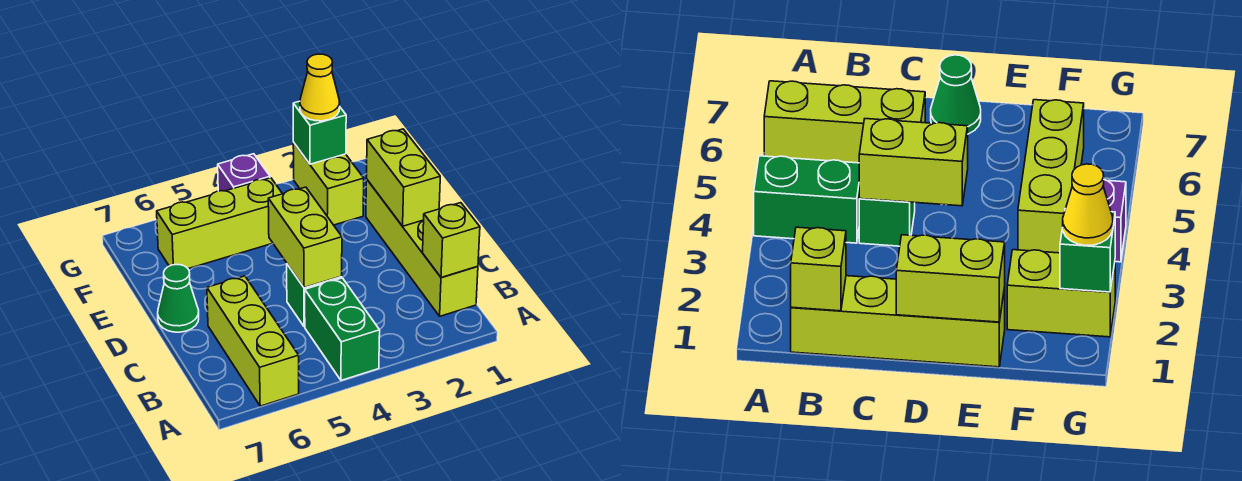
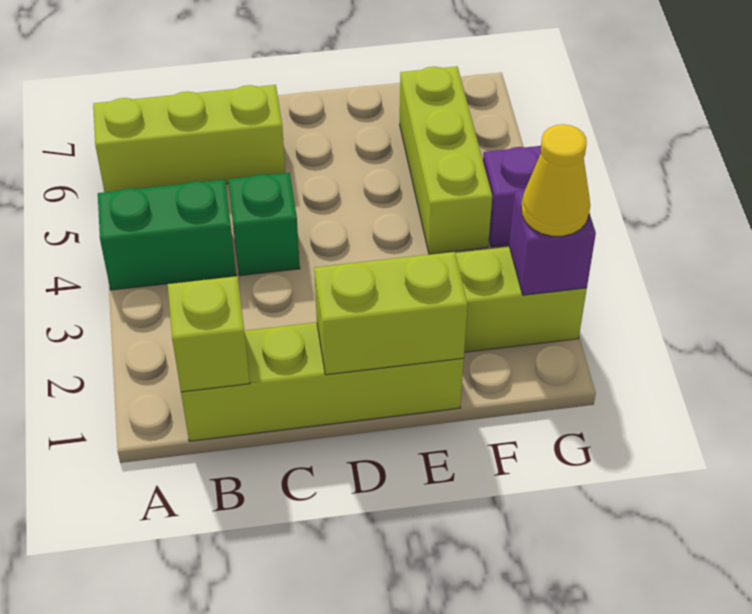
lime brick C4:D4 level 2 -> none
green cone D7 level 1 -> none
green brick G2 level 2 -> purple brick G2 level 2

